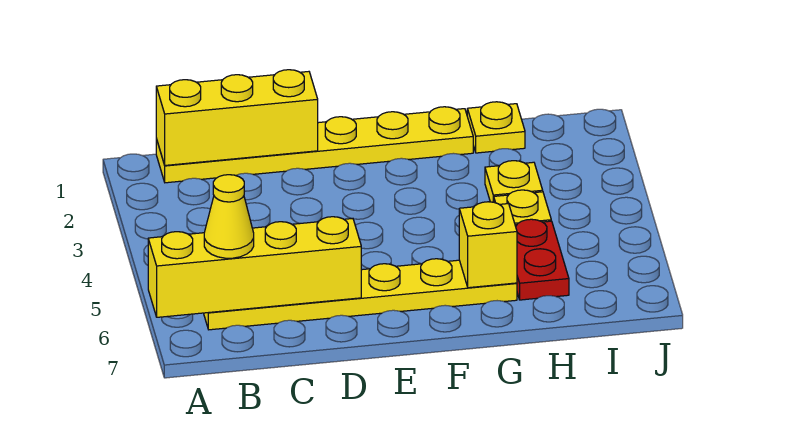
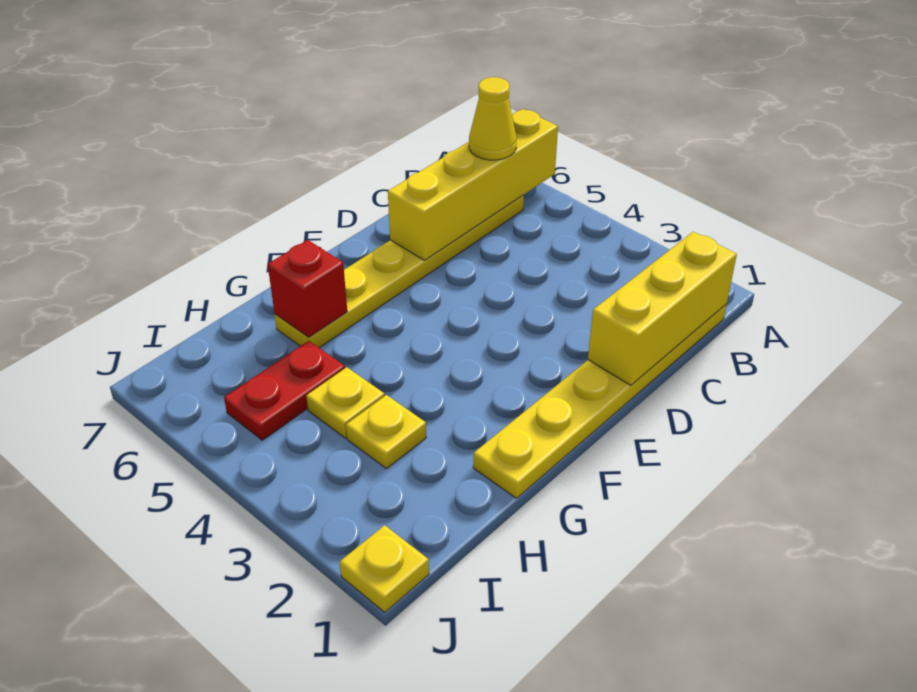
yellow brick G6 level 2 -> red brick G6 level 2
yellow plate H1 level 1 -> yellow plate J1 level 1
red plate H5:H6 level 1 -> red plate H5:I5 level 1

